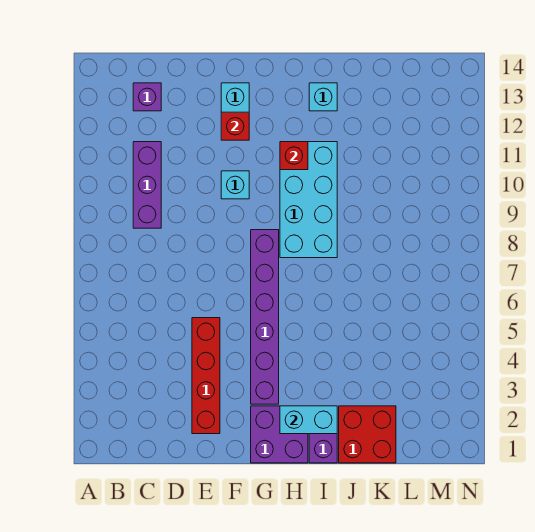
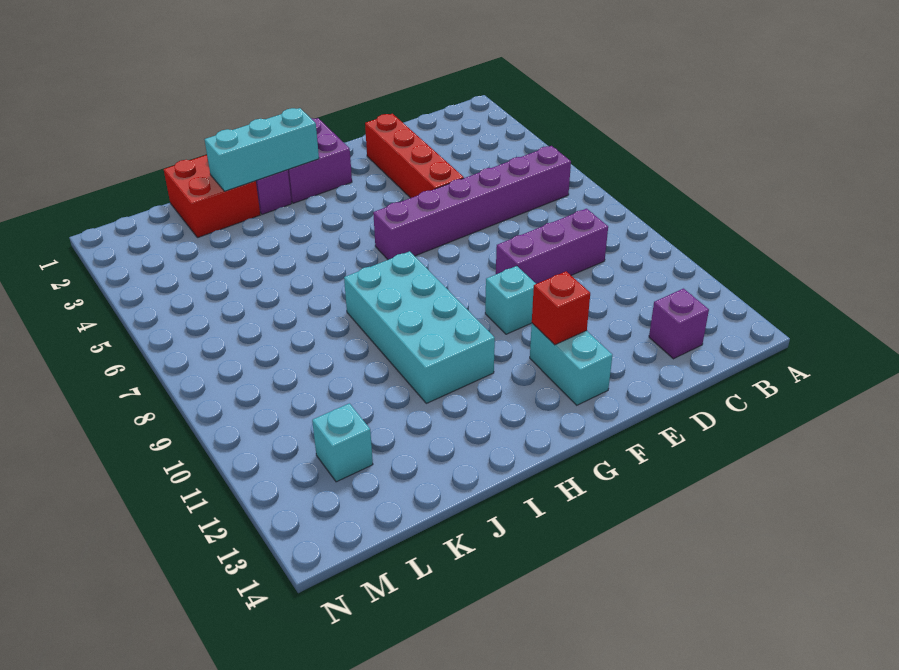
purple brick C9:C11 level 1 -> purple brick C9:E9 level 1
purple brick G3:G8 level 1 -> purple brick B6:G6 level 1
cyan brick H2:I2 level 2 -> cyan brick H2:J2 level 2
red brick H11 level 2 -> none
cyan brick I13 level 1 -> cyan brick L12 level 1

